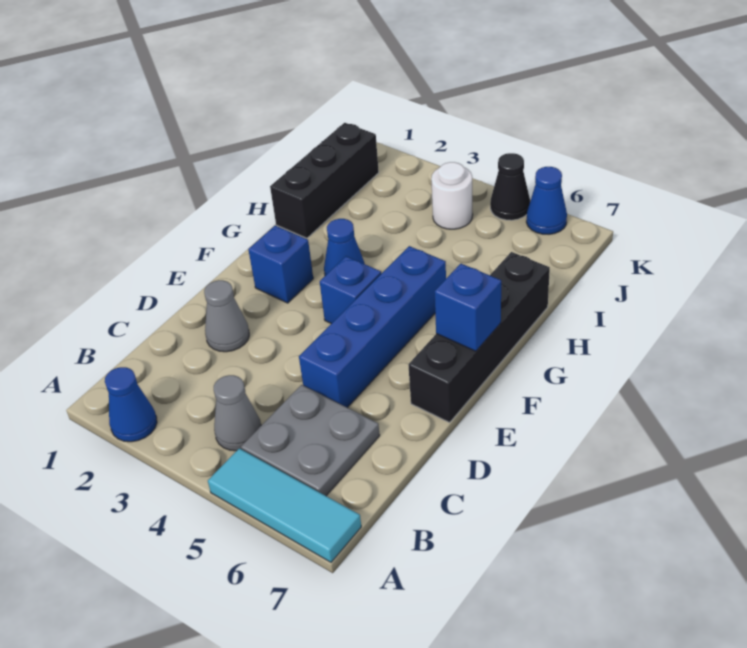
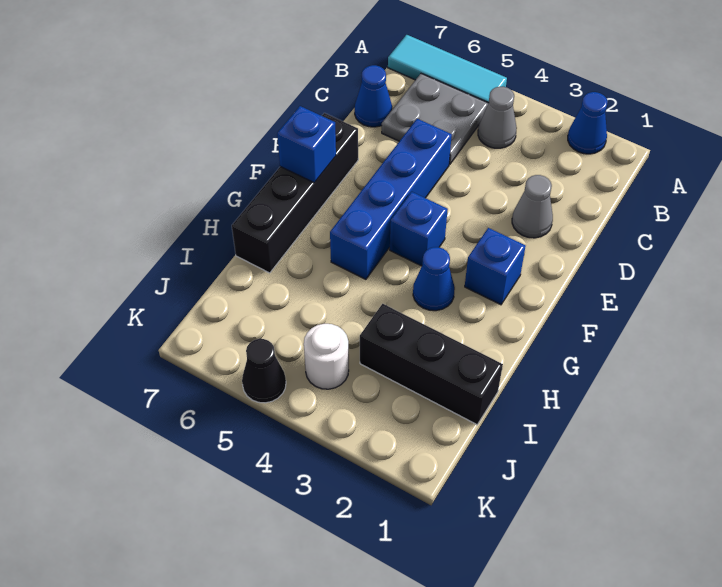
black brick H1:J1 level 1 -> black brick I1:I3 level 1
blue cone K6 level 1 -> blue cone C7 level 1

